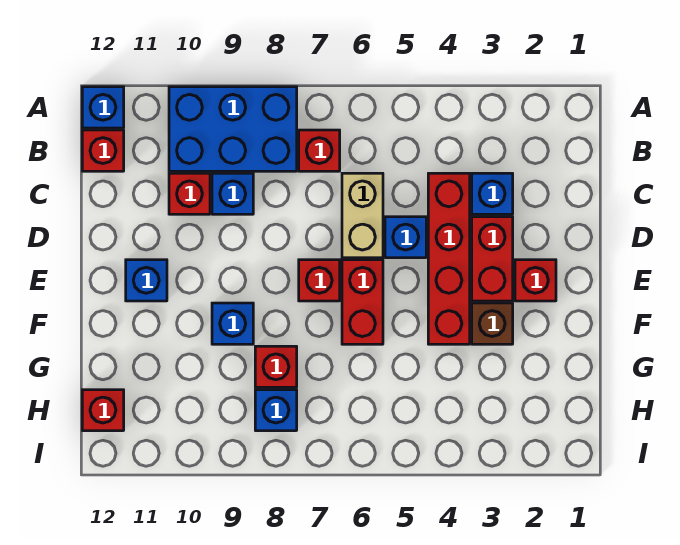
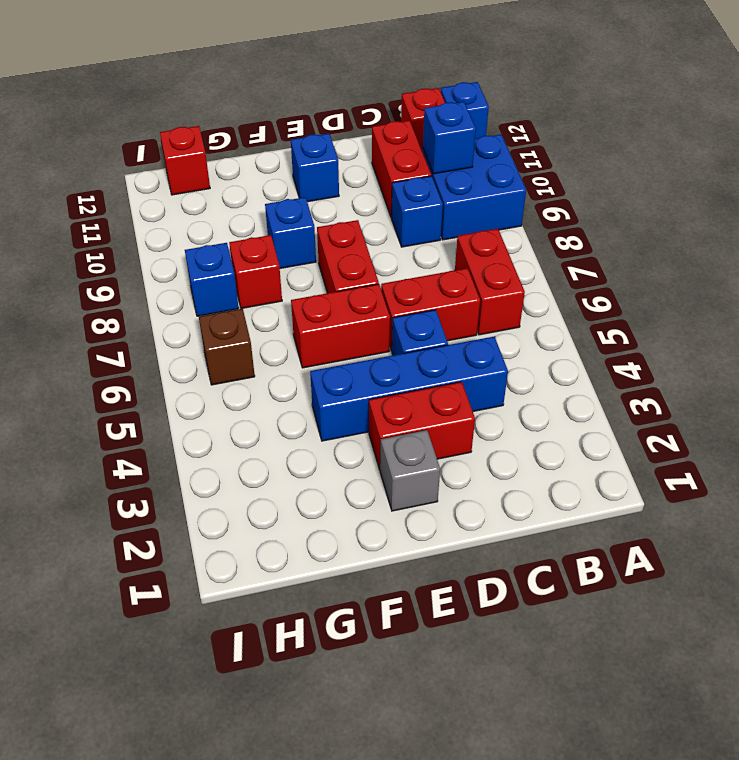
blue brick A8:B10 level 1 -> blue brick A9:B10 level 1
red brick B7 level 1 -> red brick B6:B7 level 1
blue brick C3 level 1 -> blue brick B10 level 2
red brick C4:F4 level 1 -> blue brick C4:F4 level 1
tan brick C6:D6 level 1 -> red brick C6:D6 level 1
red brick C10 level 1 -> red brick C10:C11 level 1
red brick E2 level 1 -> grey brick E2 level 1
red brick E7 level 1 -> red brick E7:E8 level 1
brown brick F3 level 1 -> brown brick H6 level 1

